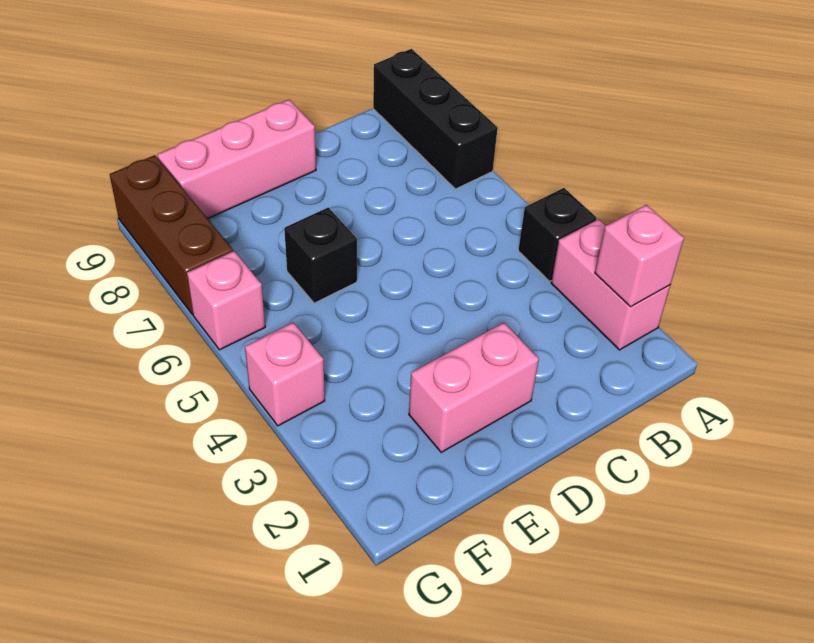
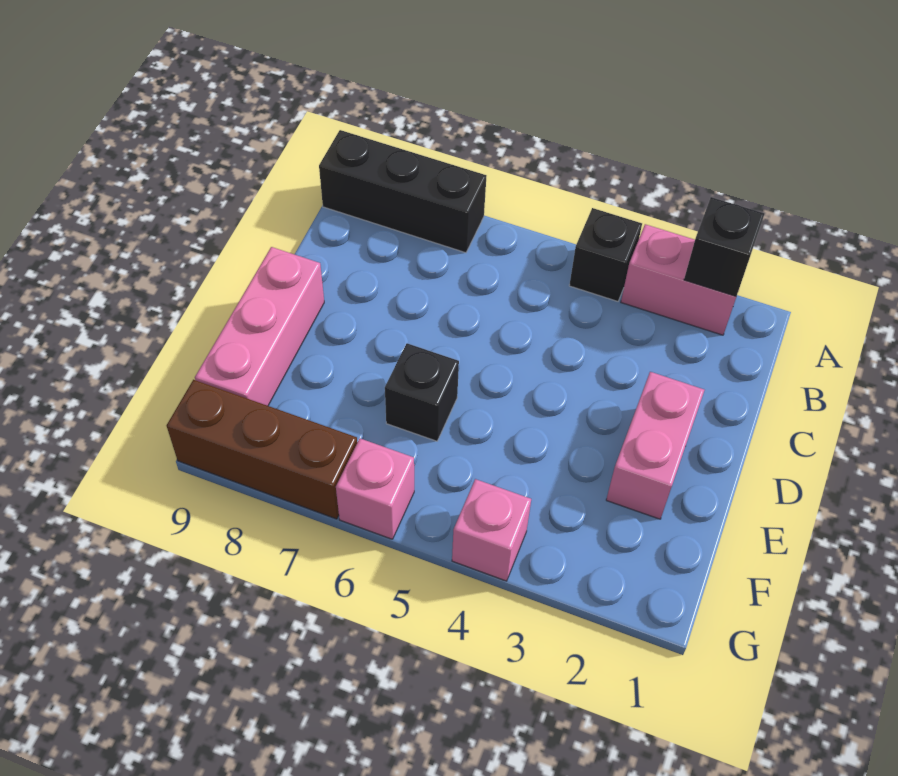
pink brick A2 level 2 -> black brick A2 level 2

